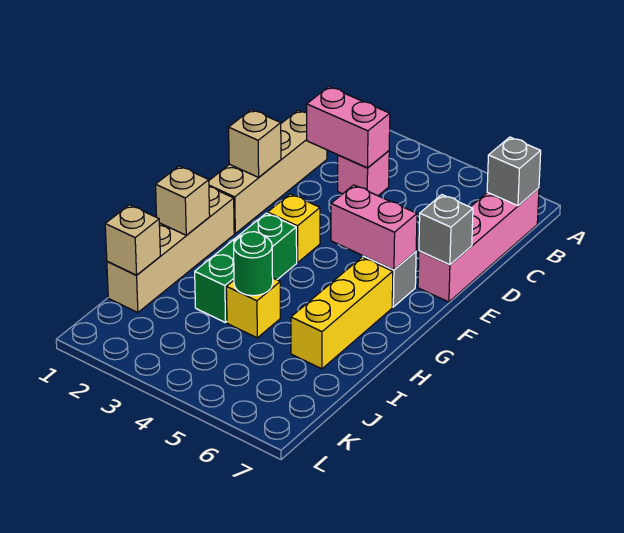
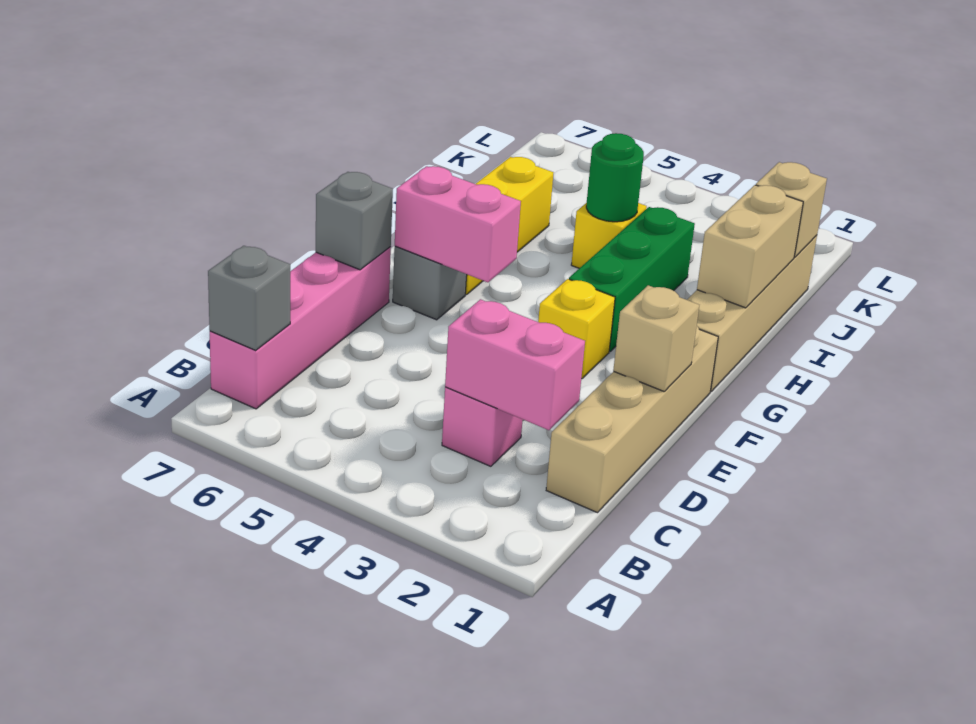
tan brick H1 level 2 -> tan brick H1:I1 level 2

